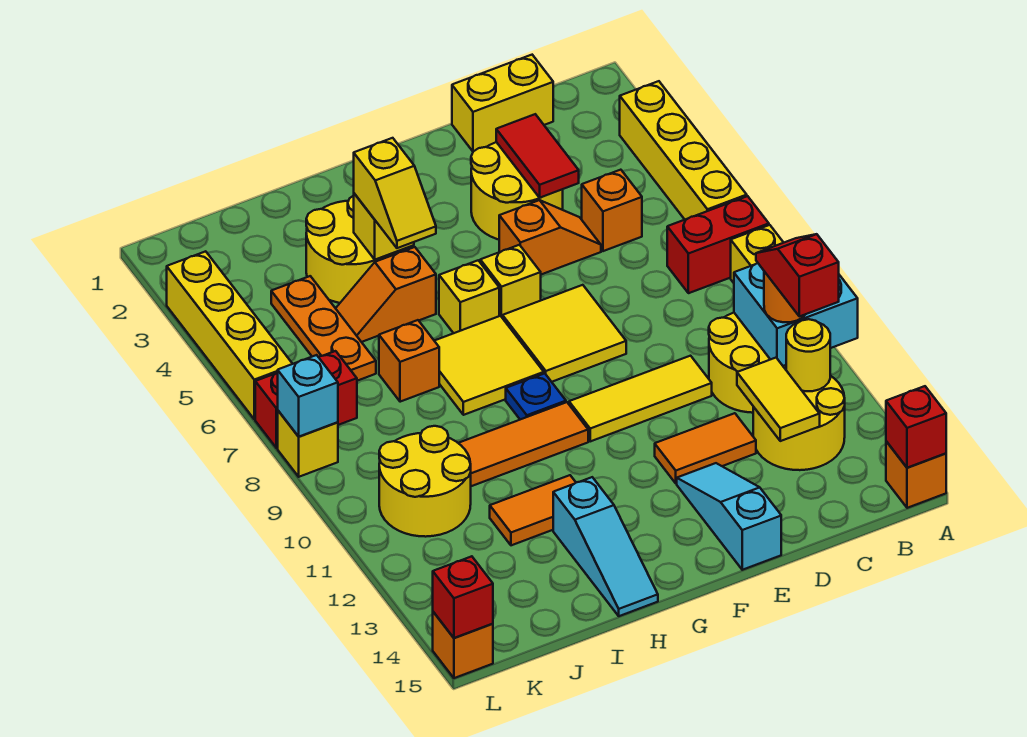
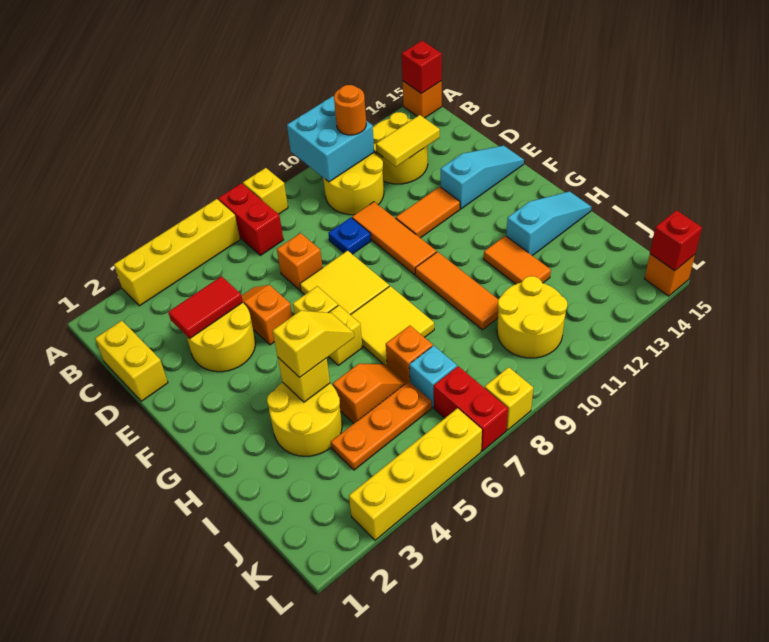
red slope B11:B12 level 4 top 12 -> none
yellow round brick B12 level 2 -> none
orange brick C5 level 1 -> orange brick D7 level 1
yellow tile D10:F10 level 1 -> orange tile D10:F10 level 1
orange tile D12:E12 level 1 -> orange tile E11:E12 level 1
cyan slope E13:E15 level 1 top 15 -> cyan slope E13:E15 level 1 top 13
blue plate G9 level 1 -> blue plate D9 level 1
orange slope H5:I5 level 1 top H -> orange slope I5:I6 level 1 top 5
cyan brick L8 level 2 -> cyan brick J7 level 1

